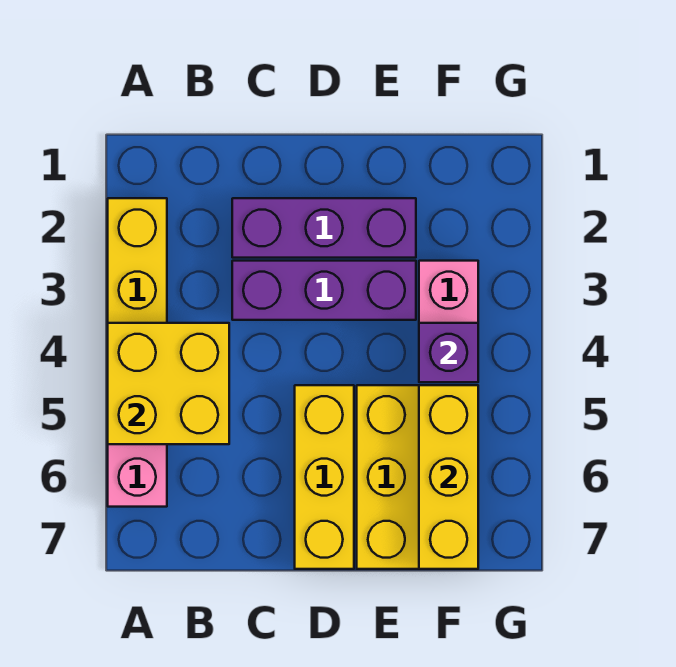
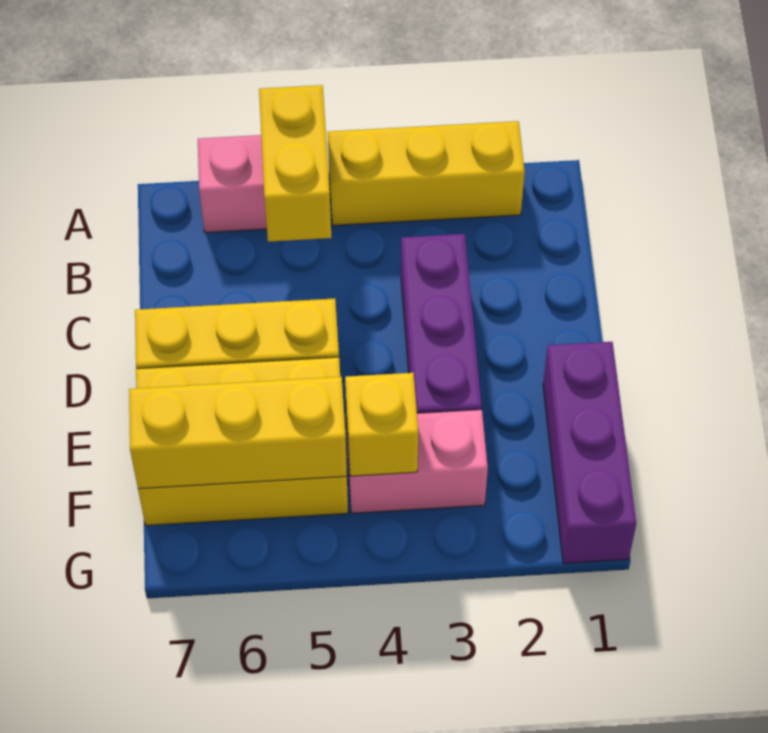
yellow brick A4:B5 level 2 -> yellow brick A5:B5 level 2
purple brick C2:E2 level 1 -> purple brick E1:G1 level 1
purple brick F4 level 2 -> yellow brick F4 level 2

